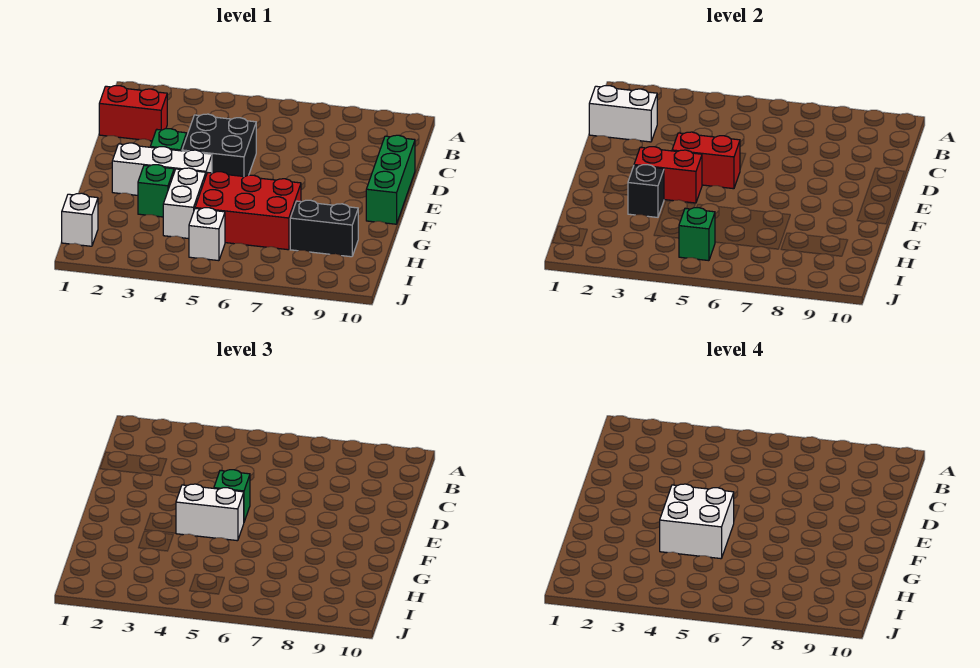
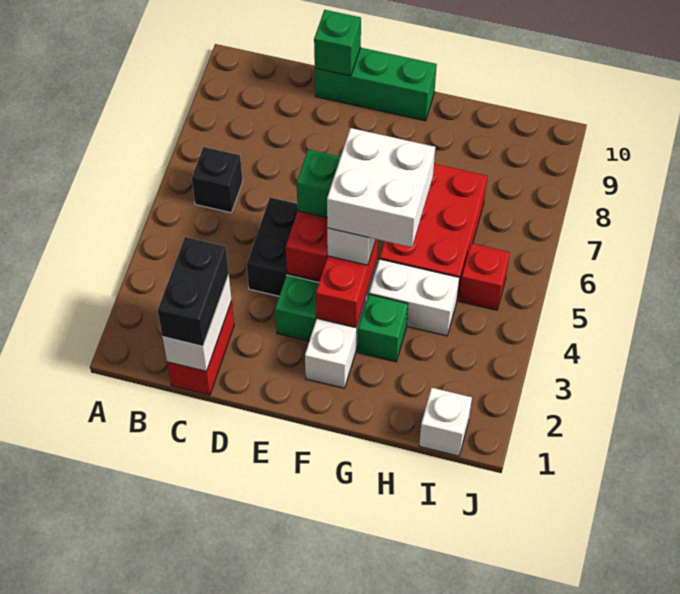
black brick G3 level 2 -> black brick B6 level 1
black brick H8:H9 level 1 -> black brick C1:C2 level 3
white brick I5 level 1 -> red brick I5 level 1
green brick I5 level 2 -> green brick D10 level 2

